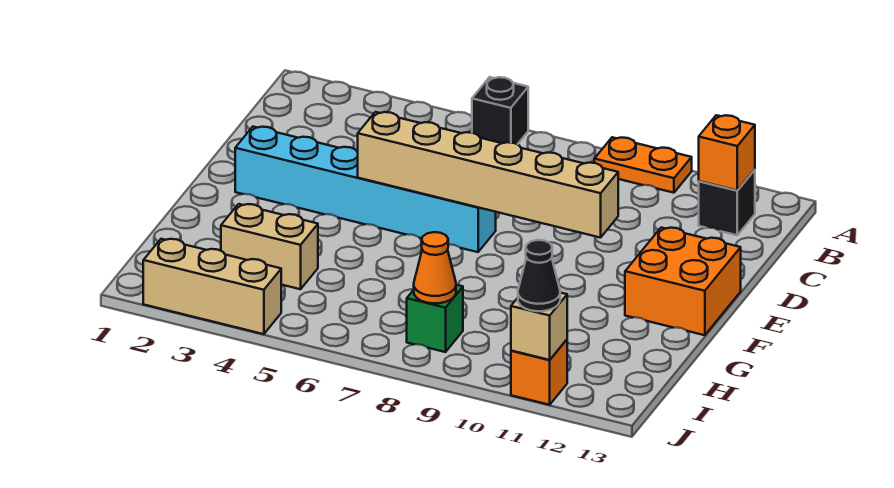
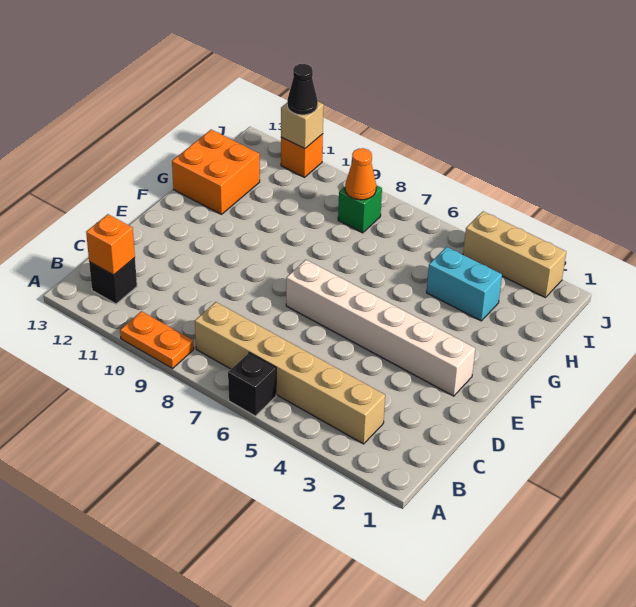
cyan brick E2:E7 level 1 -> white brick E2:E7 level 1
tan brick E5:E10 level 2 -> tan brick B3:B8 level 1
orange brick E12:F13 level 1 -> orange brick G12:H13 level 1
tan brick H3:H4 level 1 -> cyan brick H3:H4 level 1

